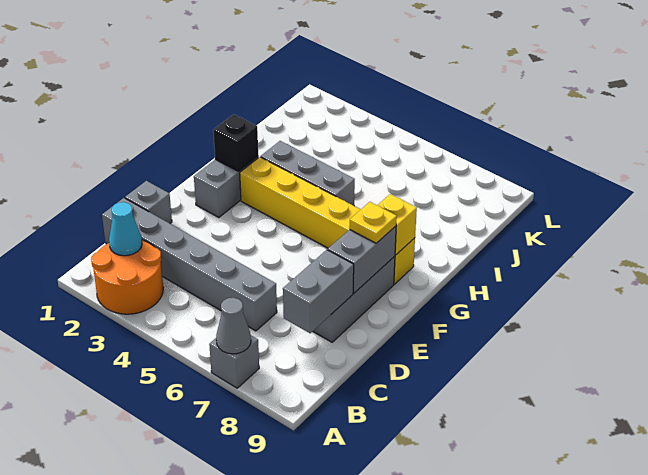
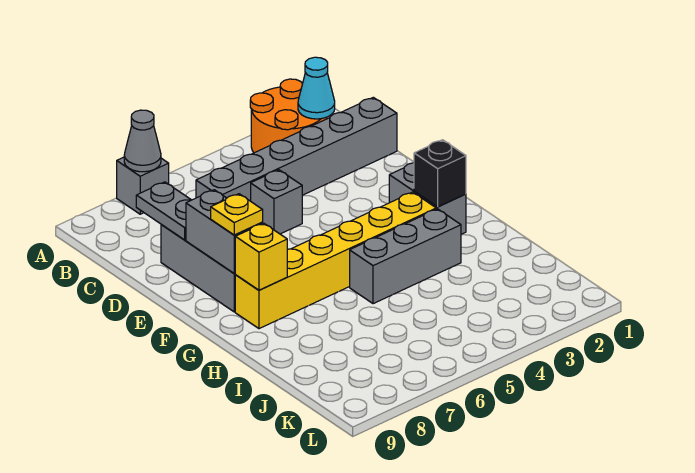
grey brick C8:D8 level 2 -> grey plate C8:D8 level 2
grey brick D1 level 1 -> grey brick D5 level 1

